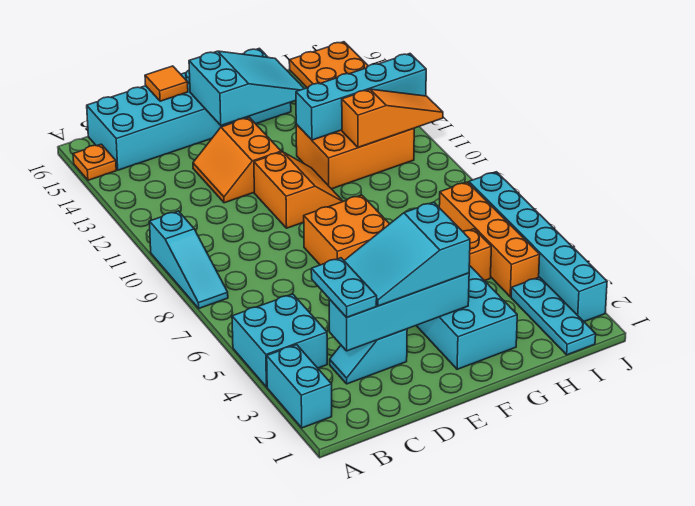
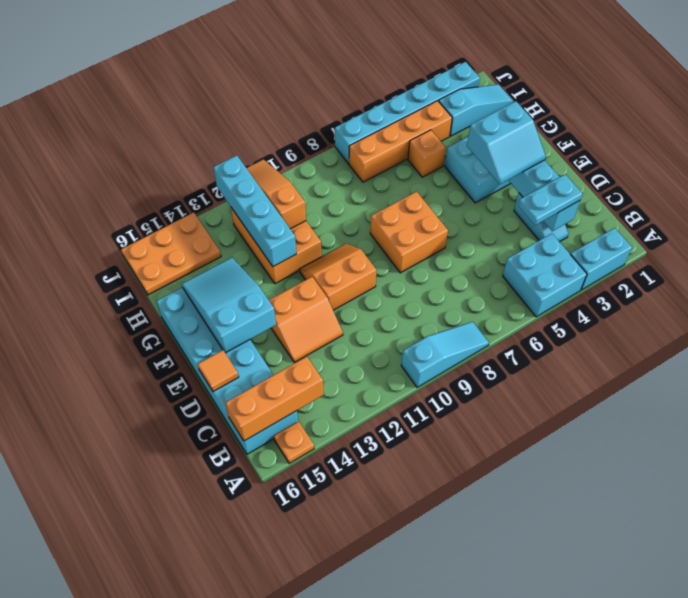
none -> orange brick B14:B16 level 2
cyan slope D3:F4 level 3 top F -> cyan slope E3:F4 level 3 top F
cyan plate I1:I3 level 1 -> cyan slope I1:I3 level 1 top 3

